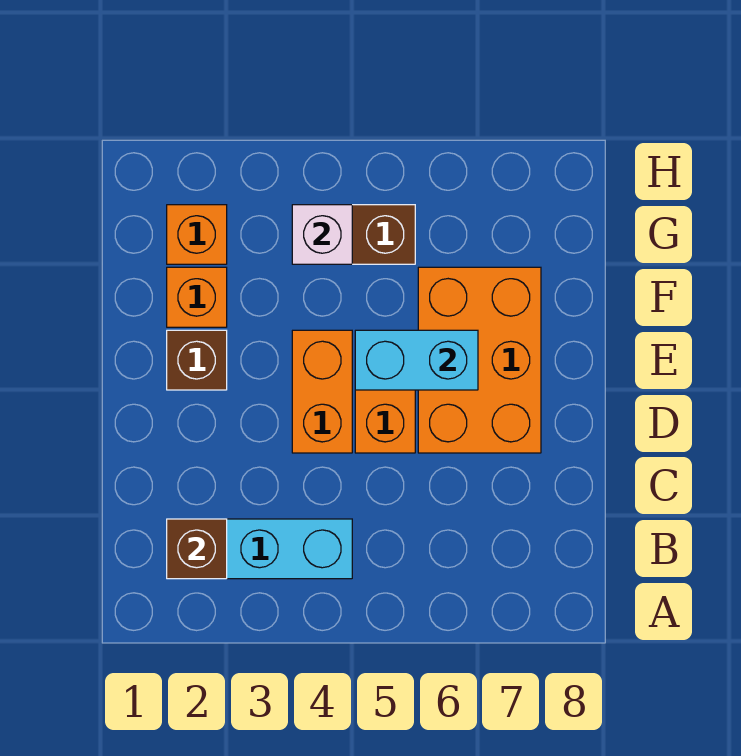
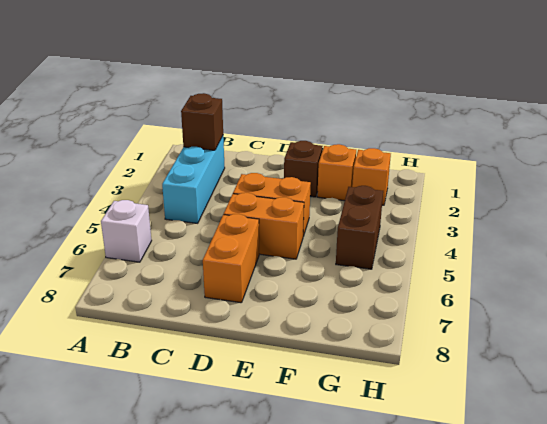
orange brick D6:F7 level 1 -> orange brick D6:D7 level 1
cyan brick E5:E6 level 2 -> none
white brick G4 level 2 -> white brick A6 level 1

